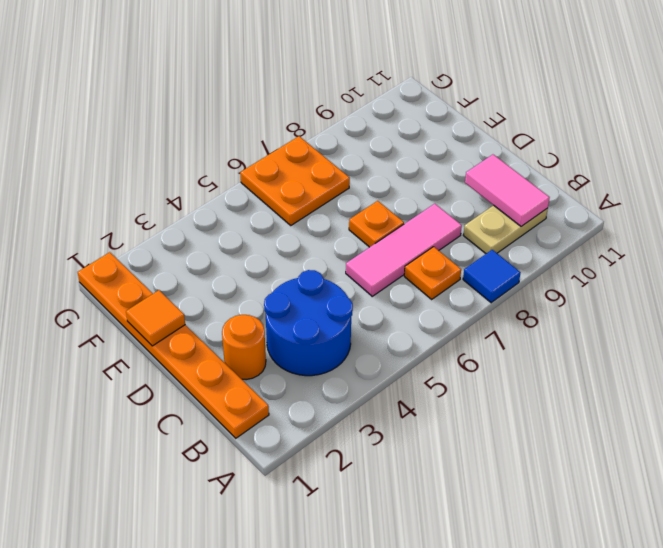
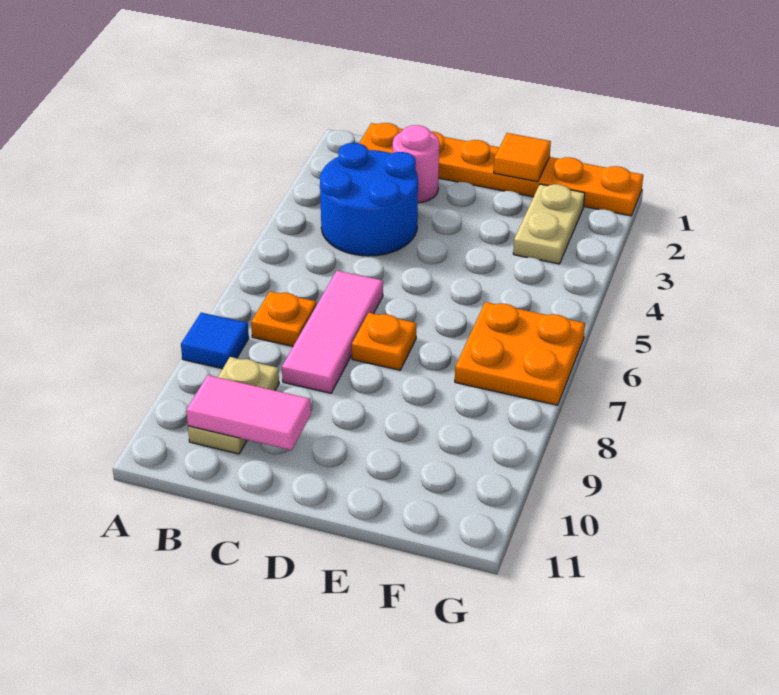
orange round brick C2 level 1 -> pink round brick C2 level 1
none -> tan plate F2:F3 level 1

